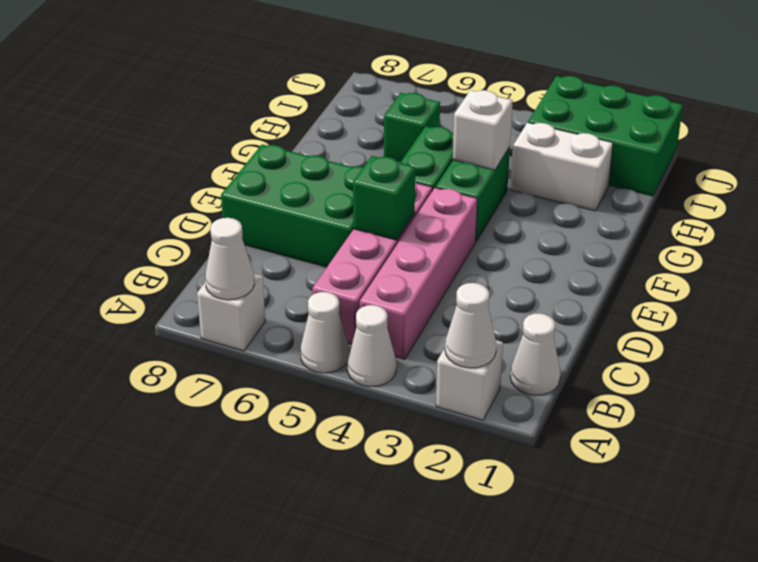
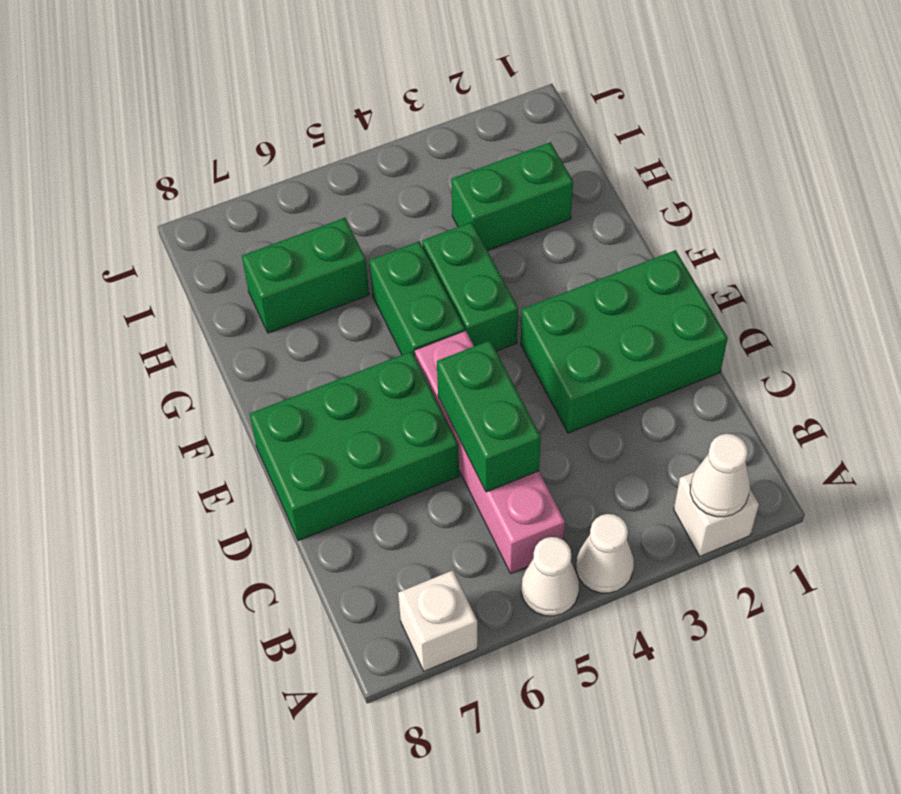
white cone A7 level 2 -> none
white cone B1 level 1 -> none
pink brick B4:E4 level 1 -> none
green brick D5 level 2 -> green brick C5:D5 level 2
white brick G4 level 2 -> none
white brick H2:H3 level 1 -> green brick H2:H3 level 1
green brick H6 level 1 -> green brick H6:H7 level 1
green brick I1:J3 level 1 -> green brick D1:E3 level 1

